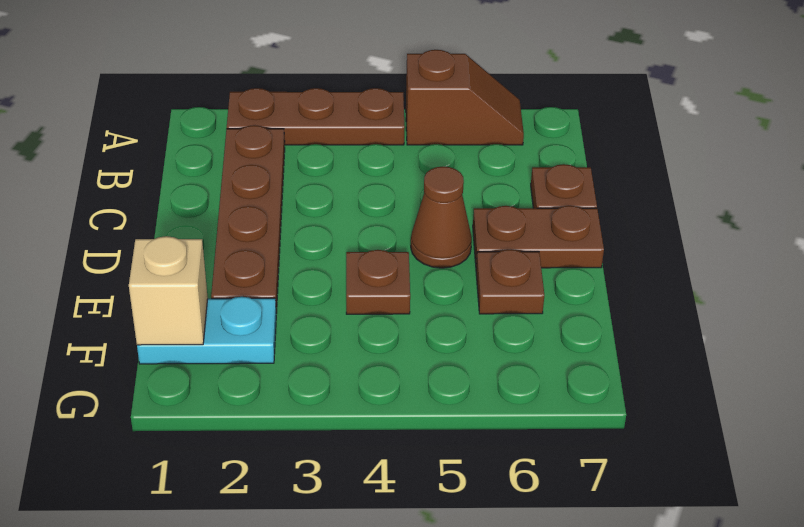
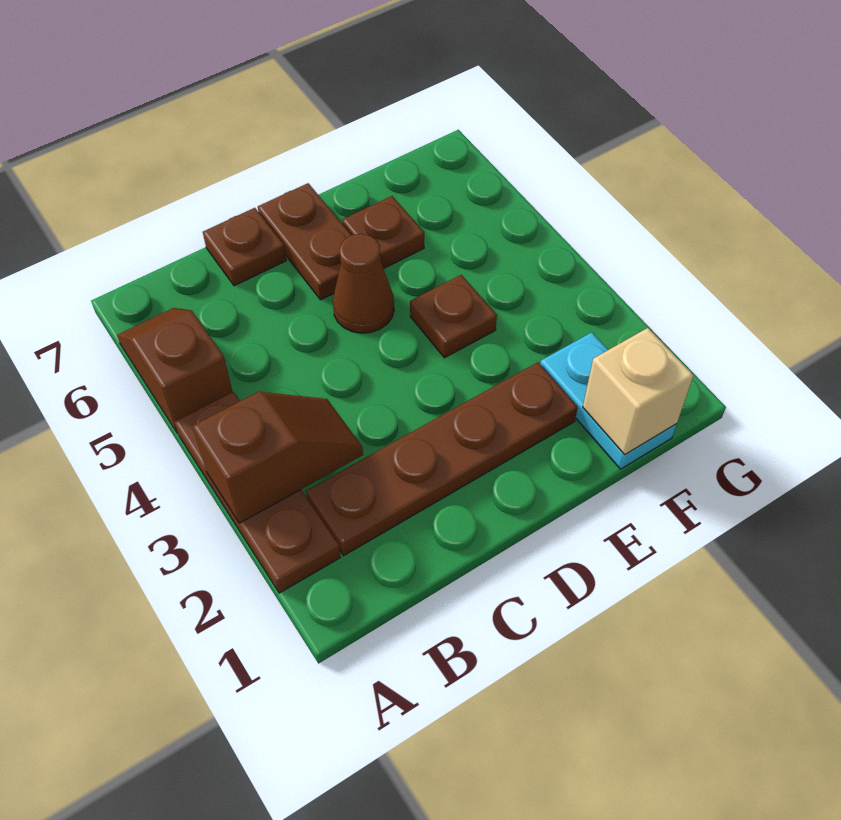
none -> brown slope A3:B3 level 2 top A

